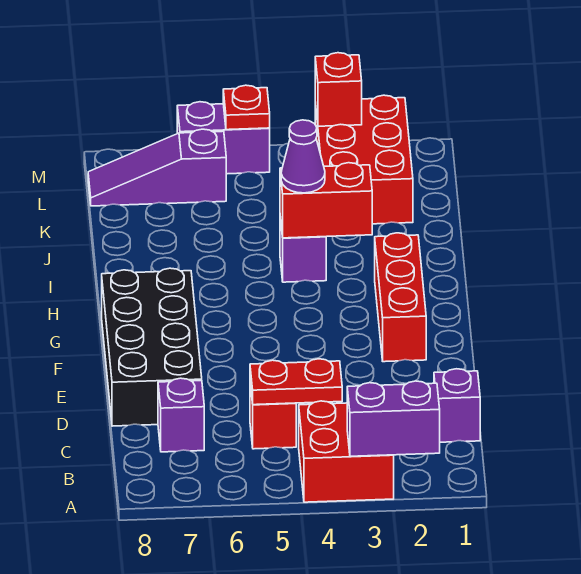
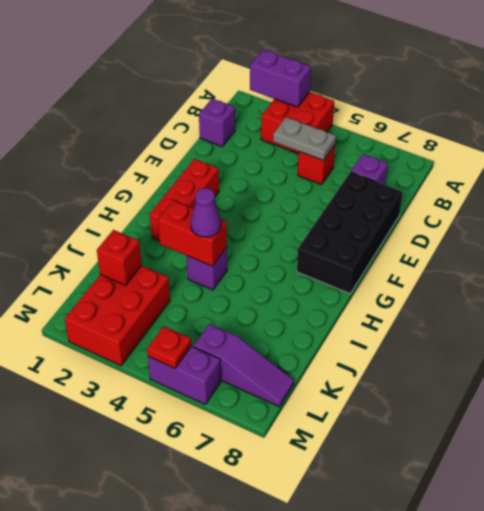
red plate C4:C5 level 2 -> grey plate C4:C5 level 2
red brick M3 level 2 -> red brick K2 level 2

